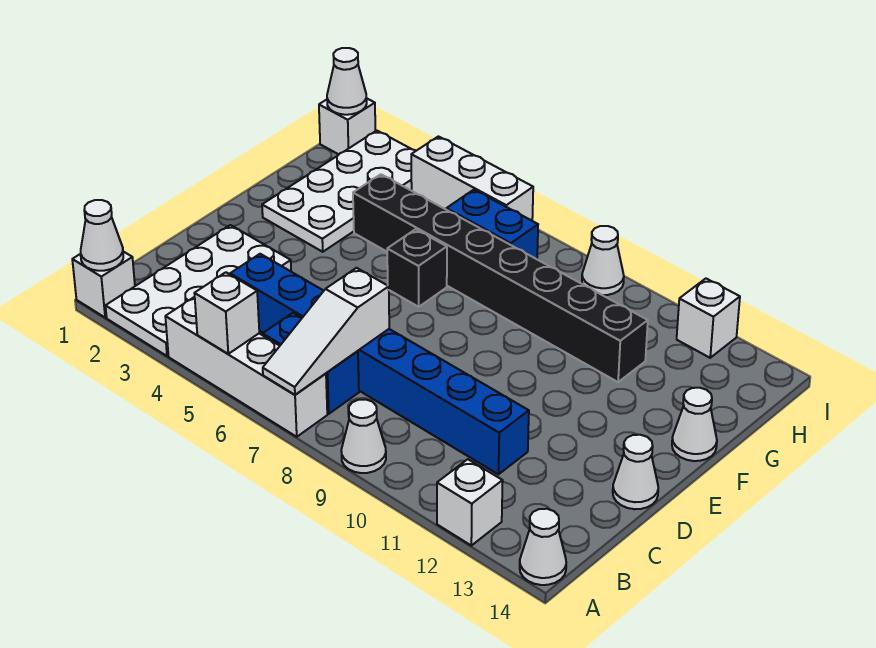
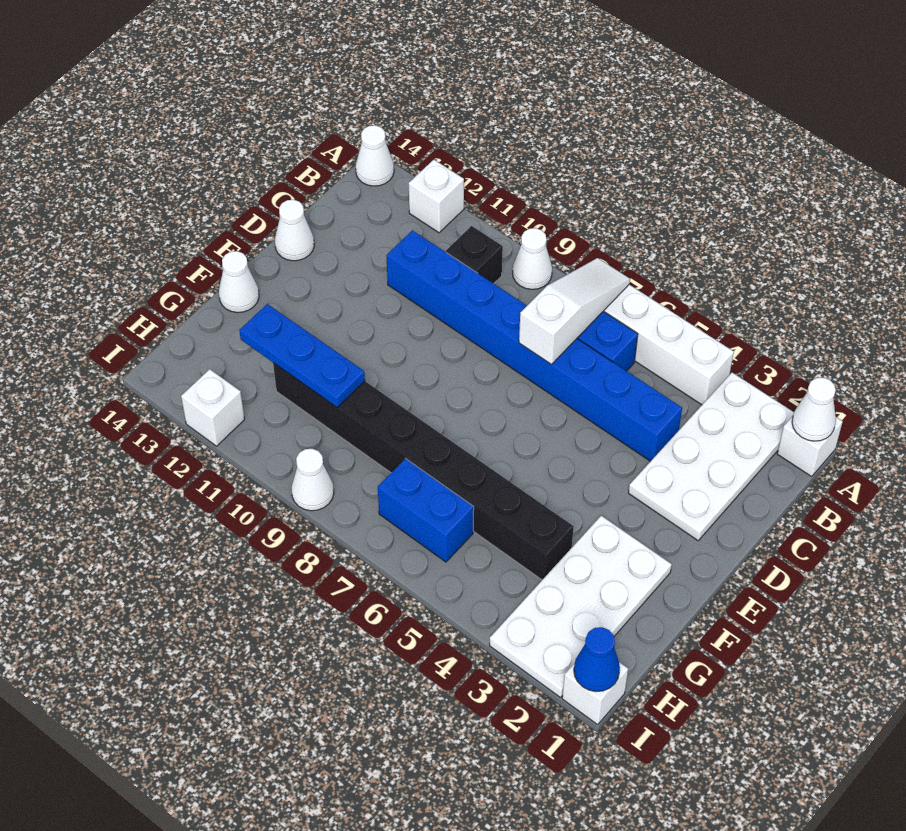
white brick A5 level 2 -> none
black brick F6 level 1 -> black brick B10 level 1
none -> blue plate G10:G12 level 2
white cone I1 level 2 -> blue cone I1 level 2
white brick I4:I6 level 1 -> none

